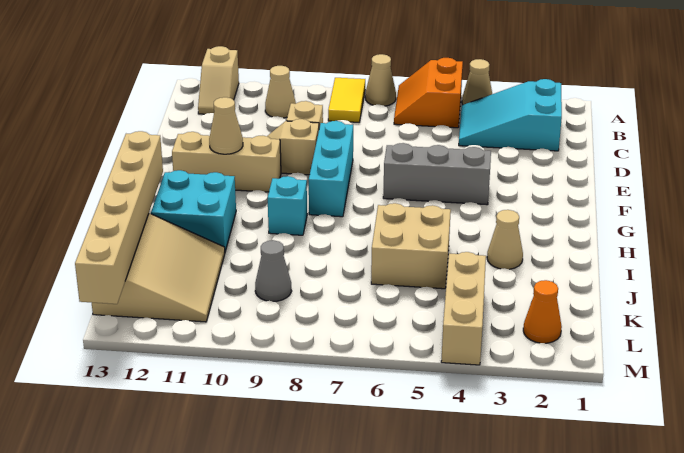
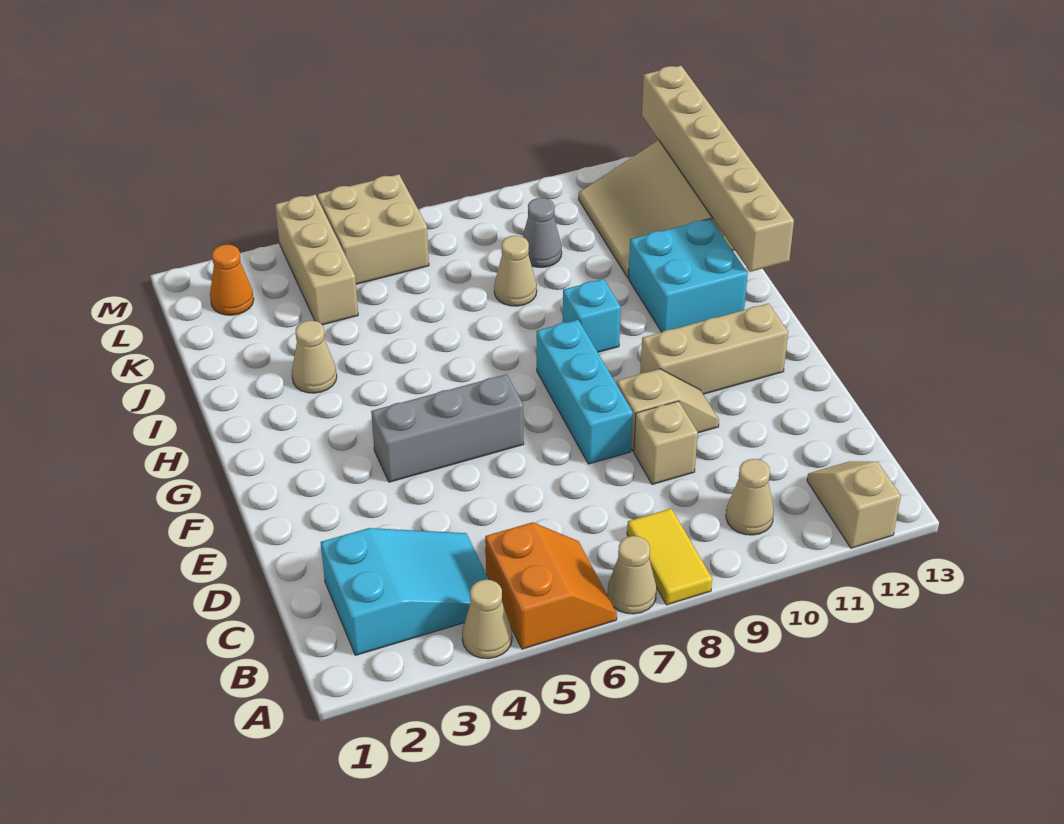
tan cone F11 level 2 -> tan cone J8 level 1
tan brick I5:J6 level 1 -> tan brick L5:M6 level 1

